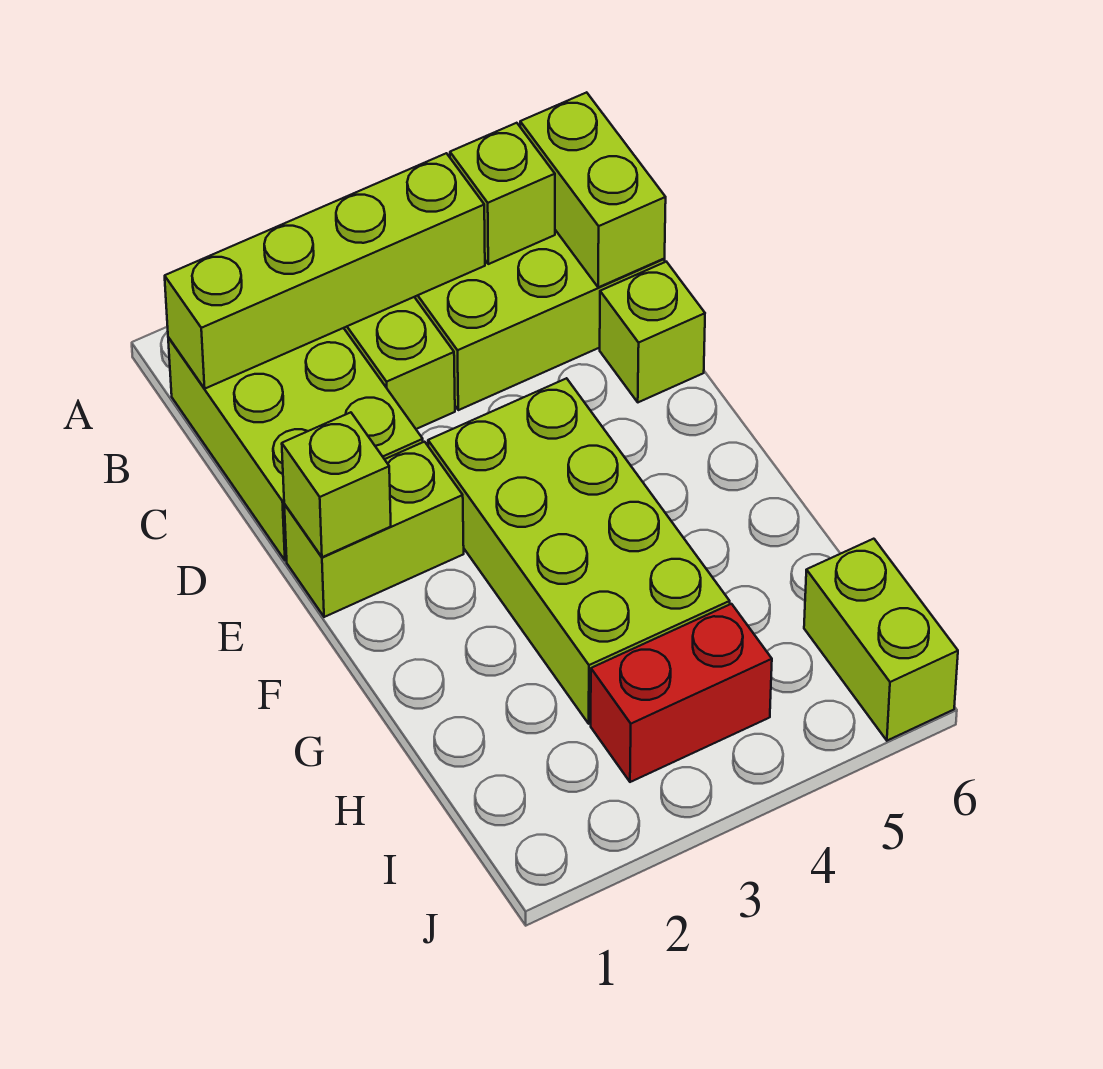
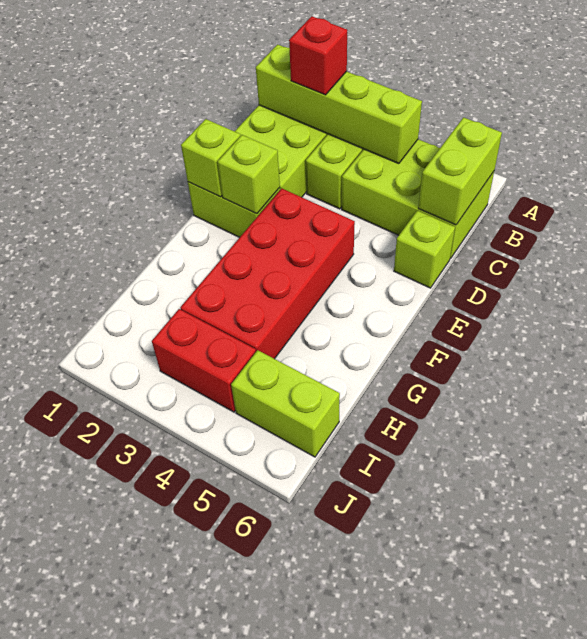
none -> red brick B2 level 3
lime brick B5 level 2 -> lime brick E2 level 2
lime brick E3:H4 level 1 -> red brick E3:H4 level 1
lime brick I6:J6 level 1 -> lime brick I5:I6 level 1

